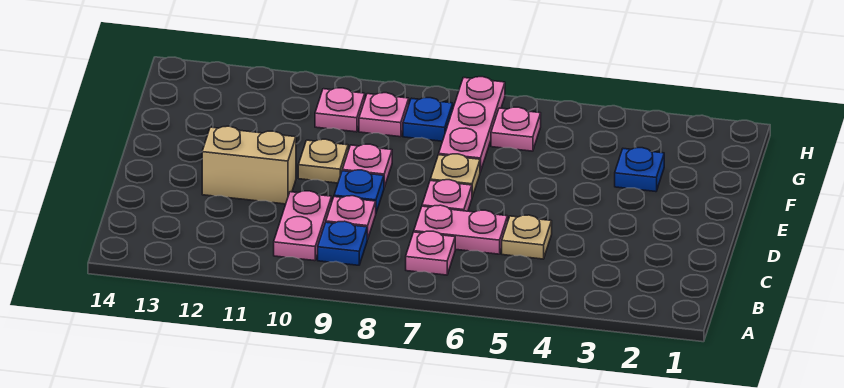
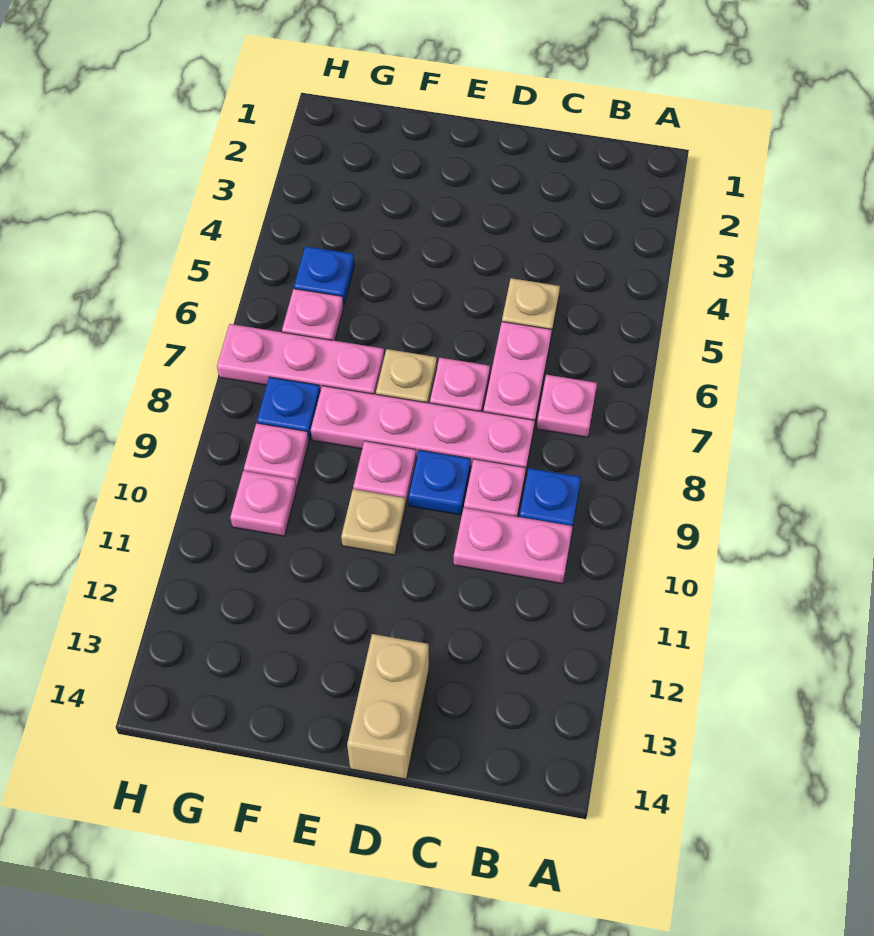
none -> pink plate C8:F8 level 1
tan brick D11:D12 level 1 -> tan brick D13:D14 level 1
blue plate F3 level 1 -> blue plate G5 level 1

